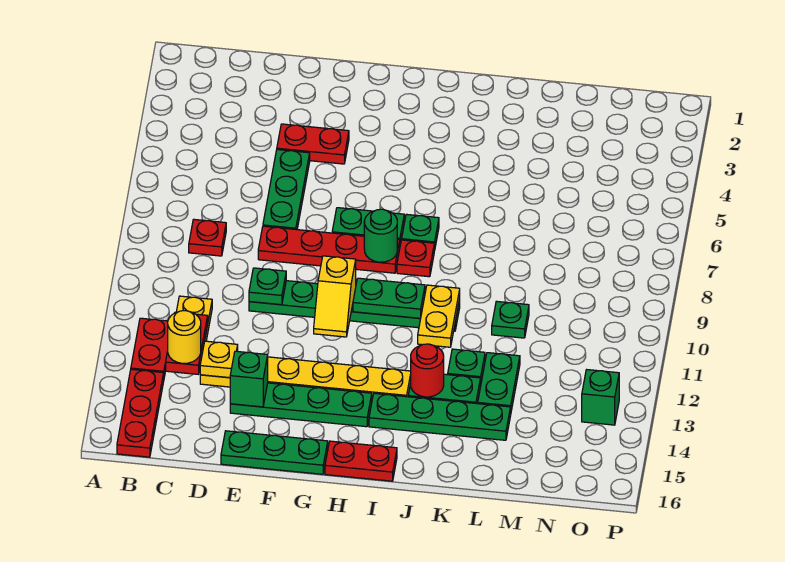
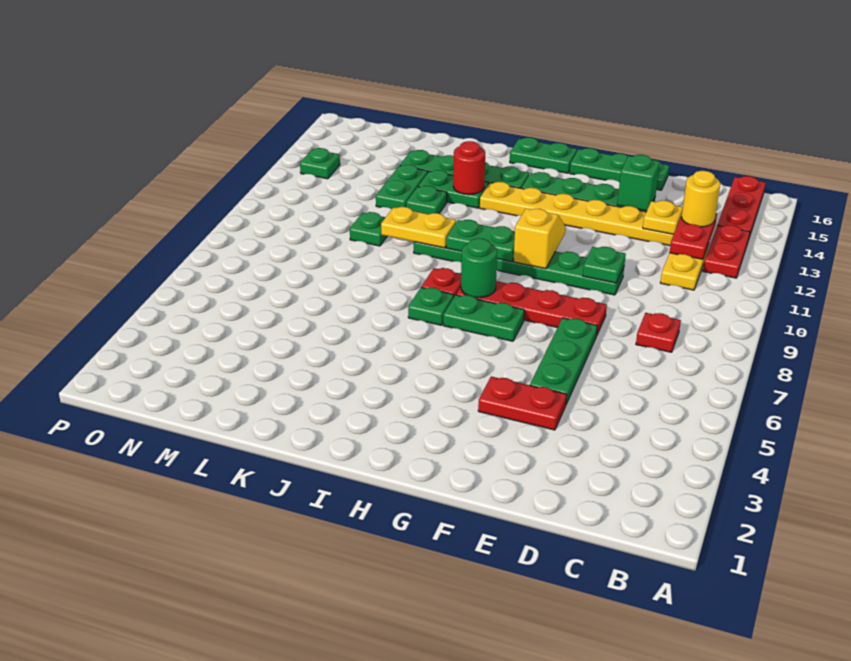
red plate H16:I16 level 1 -> green plate H16:I16 level 1
yellow plate J10:J11 level 2 -> yellow plate J10:K10 level 2
green brick O13 level 1 -> green plate O13 level 1

